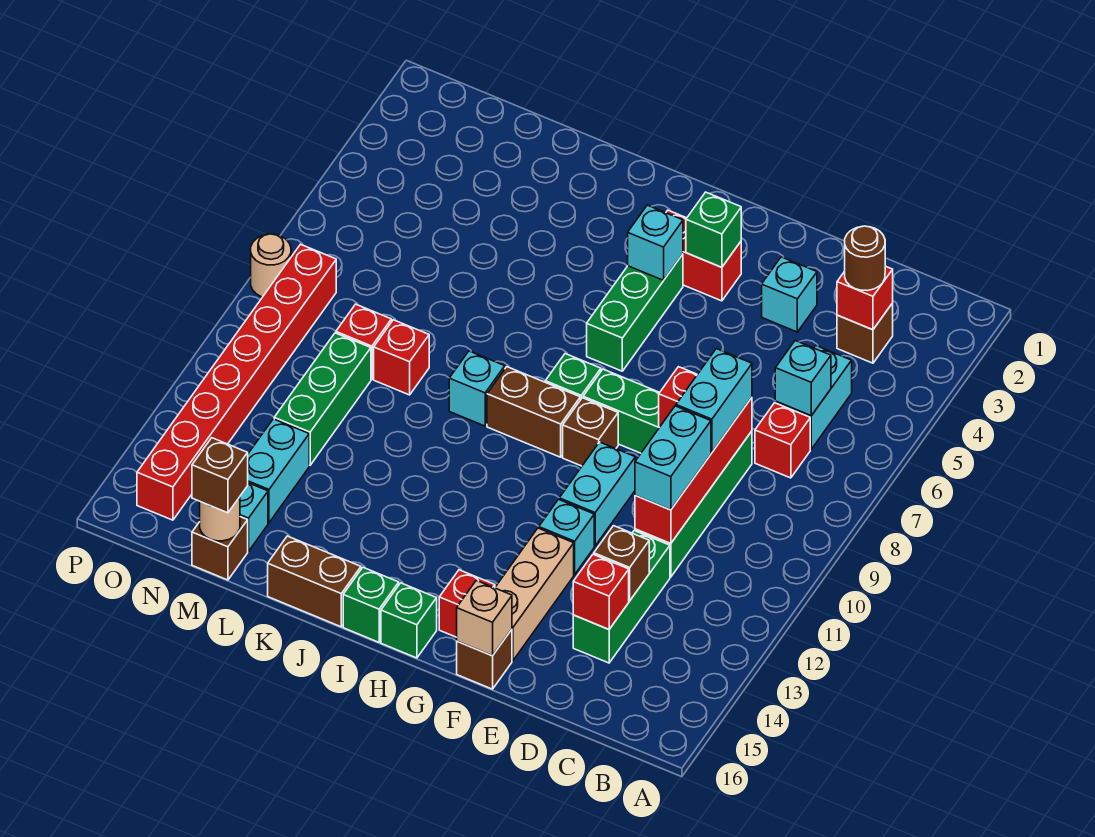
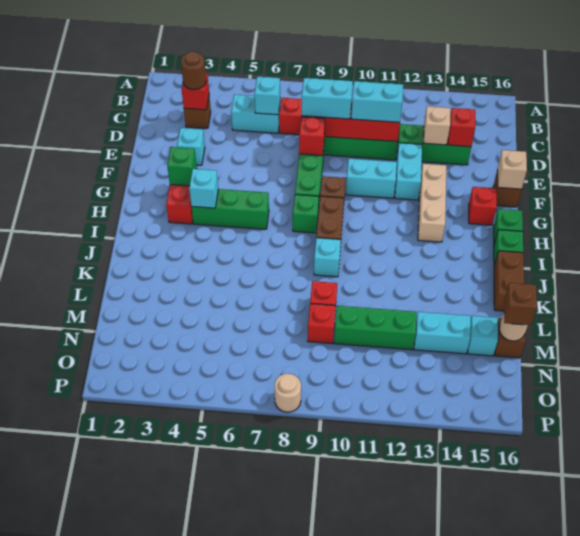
brown brick D13 level 2 -> tan brick D13 level 2
cyan brick F12 level 1 -> cyan brick E12:F12 level 1
tan brick F13:F15 level 1 -> tan brick F13:H13 level 1
red brick O8:O15 level 1 -> none

